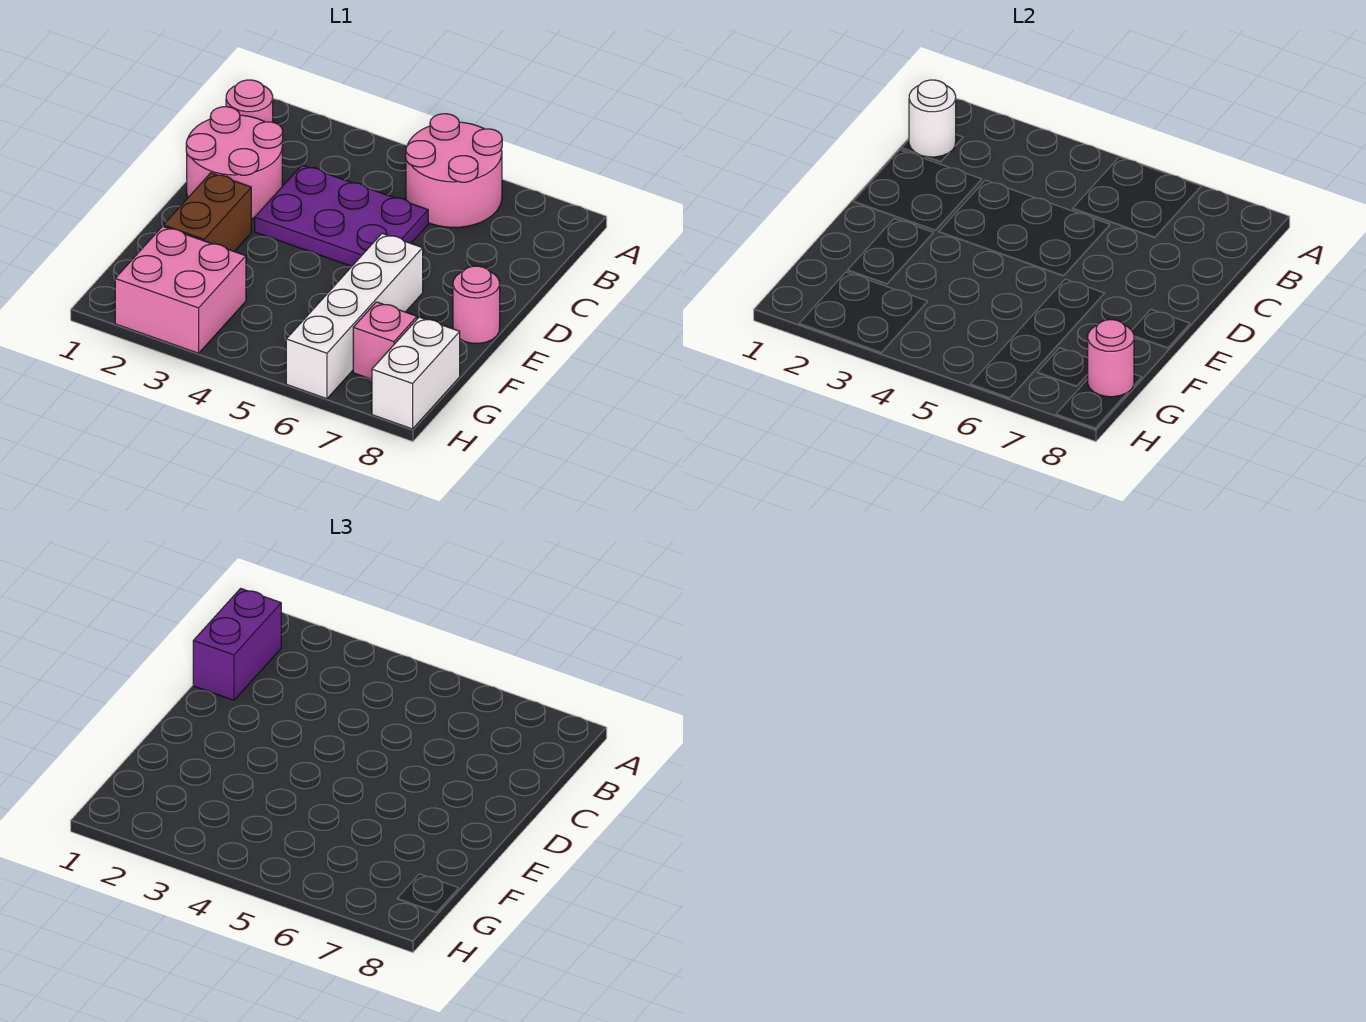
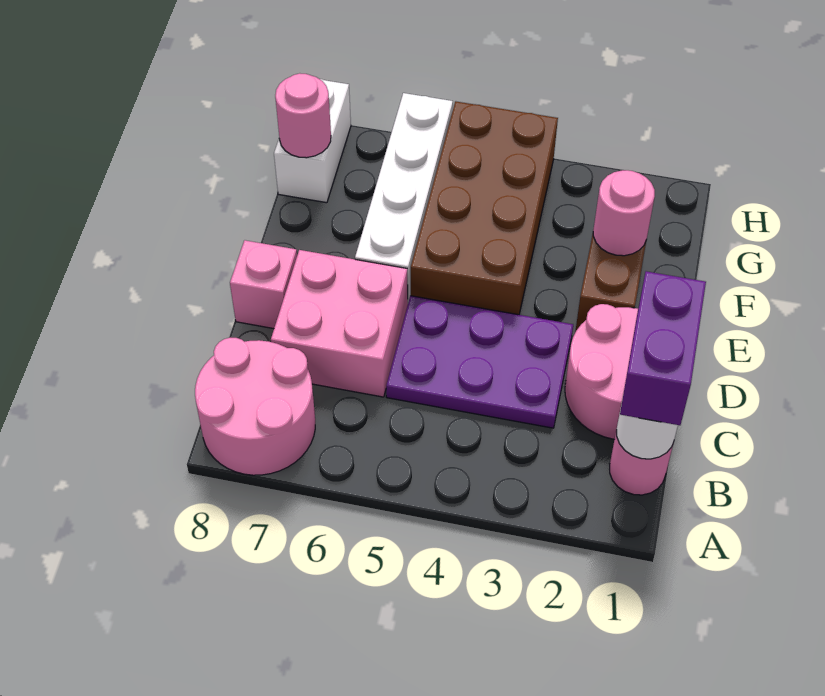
pink round brick A5:B6 level 1 -> pink round brick A7:B8 level 1
none -> brown brick E4:H5 level 1
pink round brick E8 level 1 -> pink round brick F2 level 2
pink brick G2:H3 level 1 -> pink brick C6:D7 level 1
pink brick G7 level 1 -> pink brick D8 level 1

